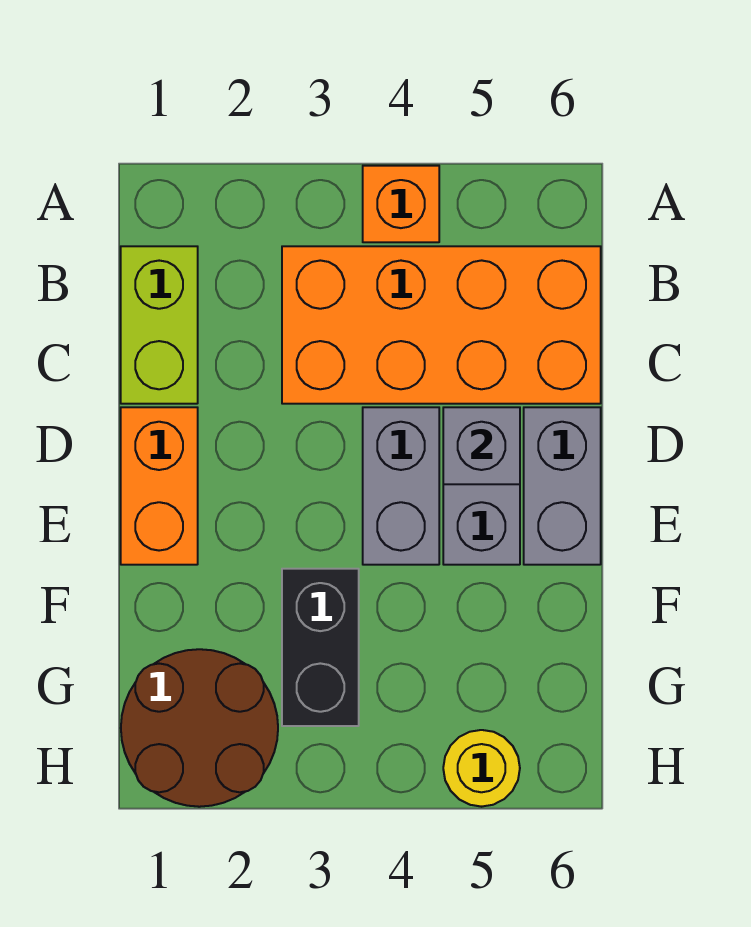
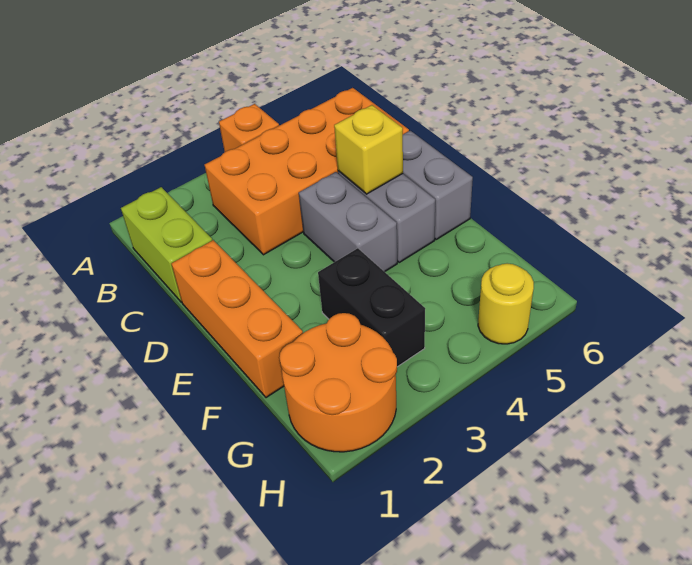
orange brick D1:E1 level 1 -> orange brick D1:F1 level 1
grey brick D5 level 2 -> yellow brick D5 level 2
brown round brick G1:H2 level 1 -> orange round brick G1:H2 level 1

